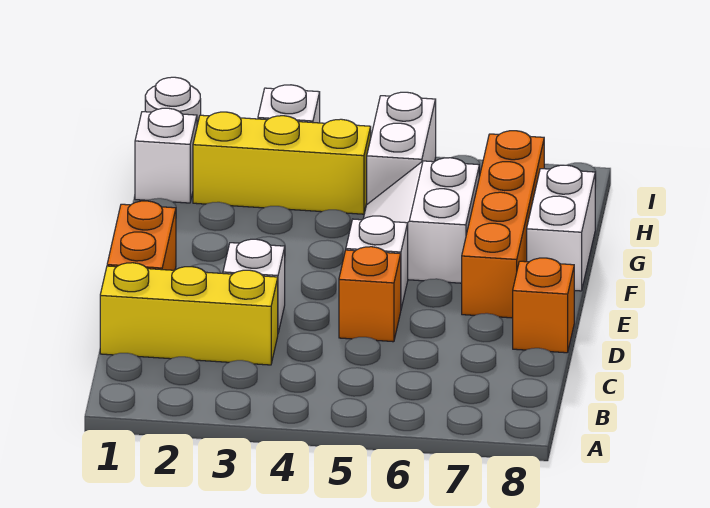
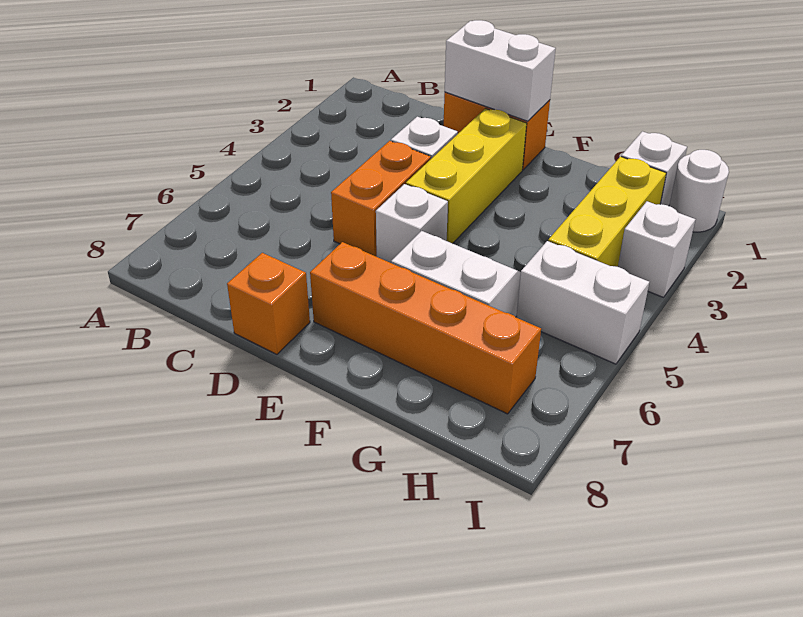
yellow brick C1:C3 level 1 -> yellow brick E2:E4 level 1
orange brick D5 level 1 -> orange brick D4:D5 level 1
white brick F8:G8 level 1 -> white brick D1:E1 level 2

